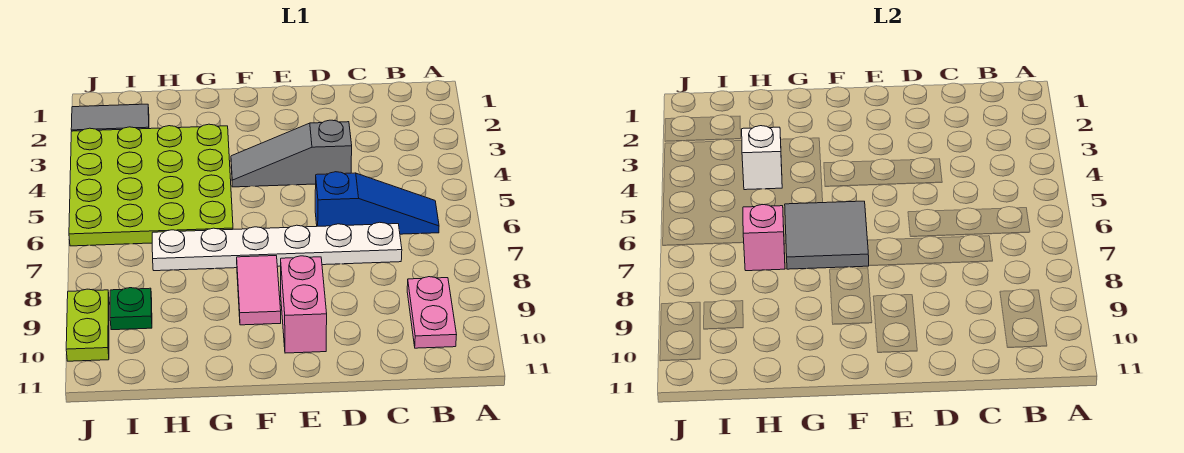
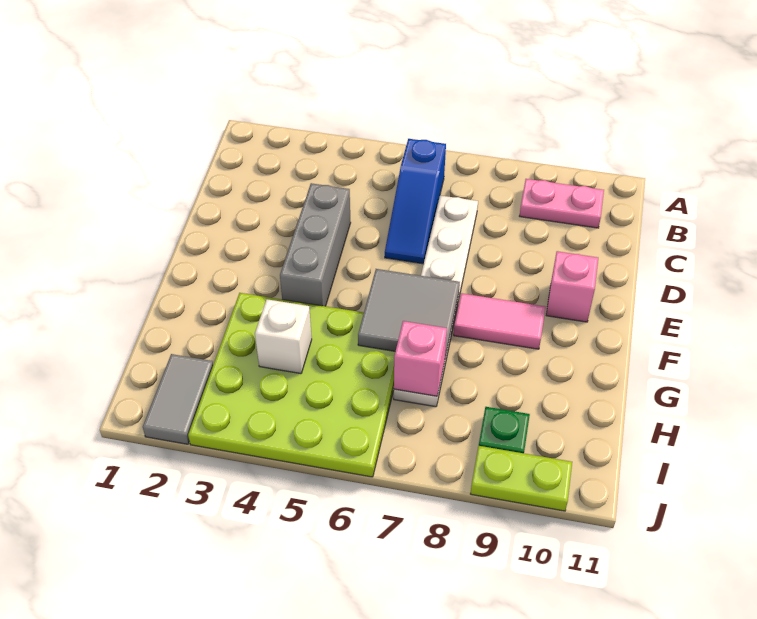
blue slope B6:D6 level 1 top D -> blue slope B6:D6 level 1 top B
grey slope D4:F4 level 1 top D -> grey brick D4:F4 level 1
pink brick E9:E10 level 1 -> pink brick E10 level 1

